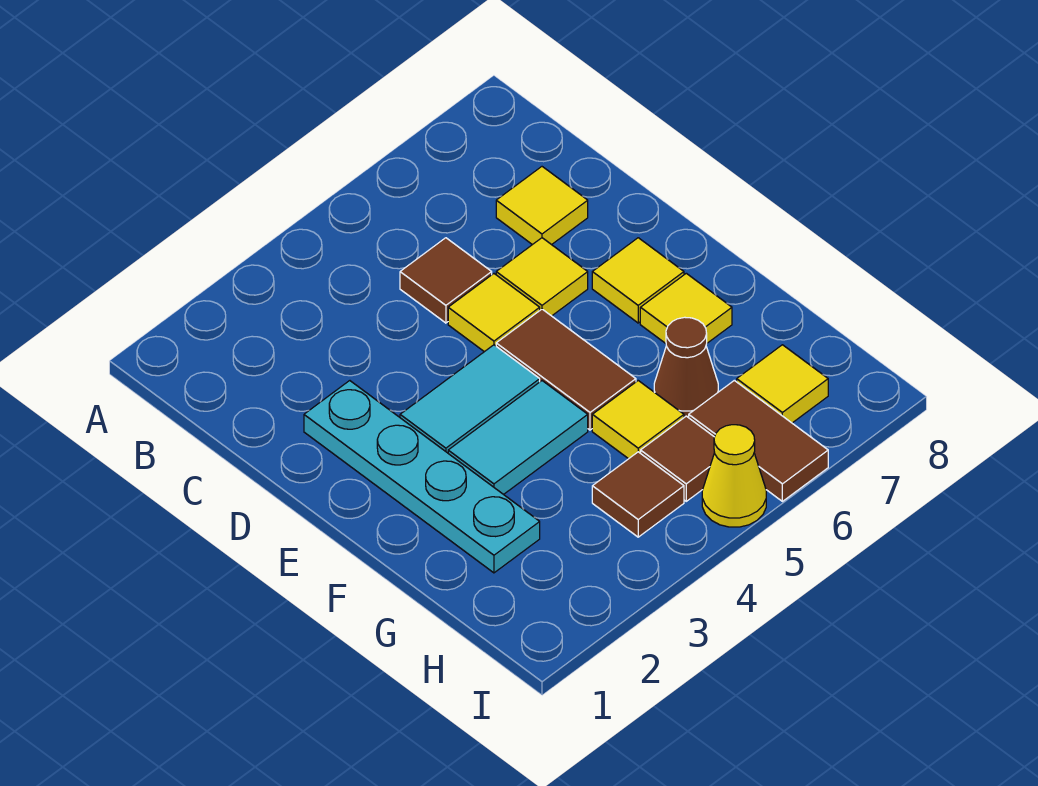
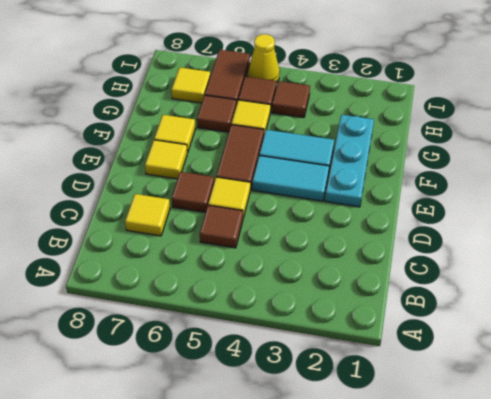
cyan plate D2:G2 level 1 -> cyan plate E2:G2 level 1
yellow tile D6 level 1 -> brown tile D6 level 1
brown cone G6 level 1 -> brown tile G6 level 1

